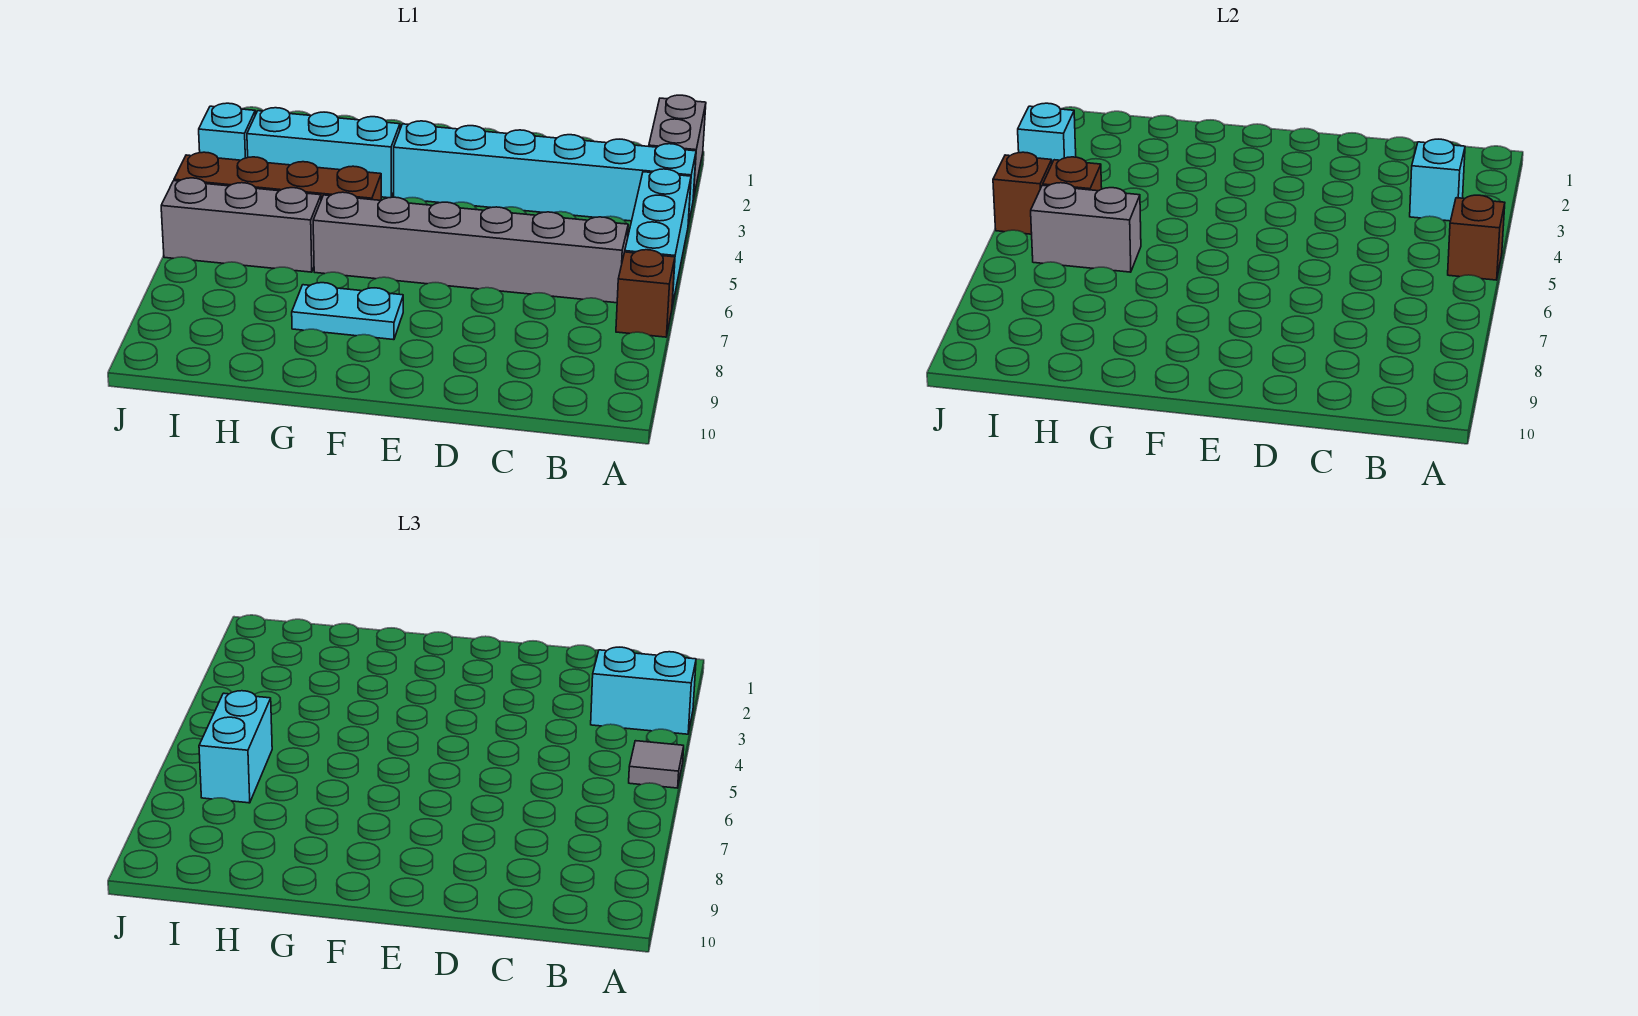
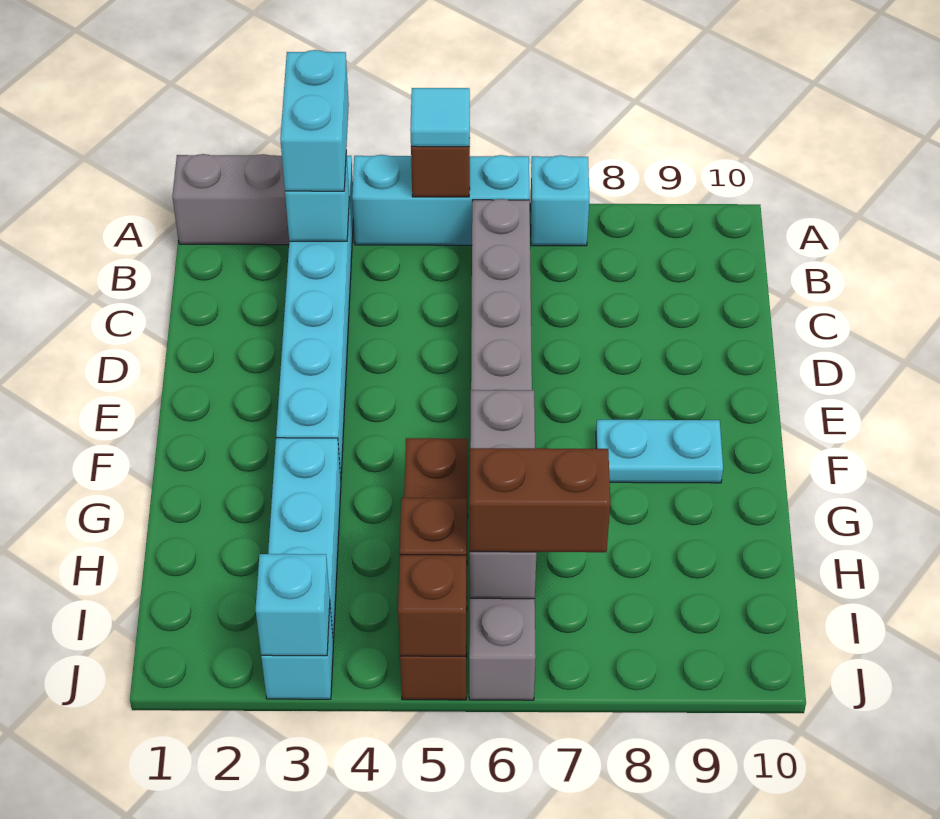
grey tile A5 level 3 -> cyan tile A5 level 3
brown brick A7 level 1 -> cyan brick A7 level 1
cyan plate F8:G8 level 1 -> cyan plate F8:F9 level 1
grey brick H6:I6 level 2 -> grey brick G6:I6 level 2
cyan brick I6:I7 level 3 -> brown brick I6:I7 level 3

